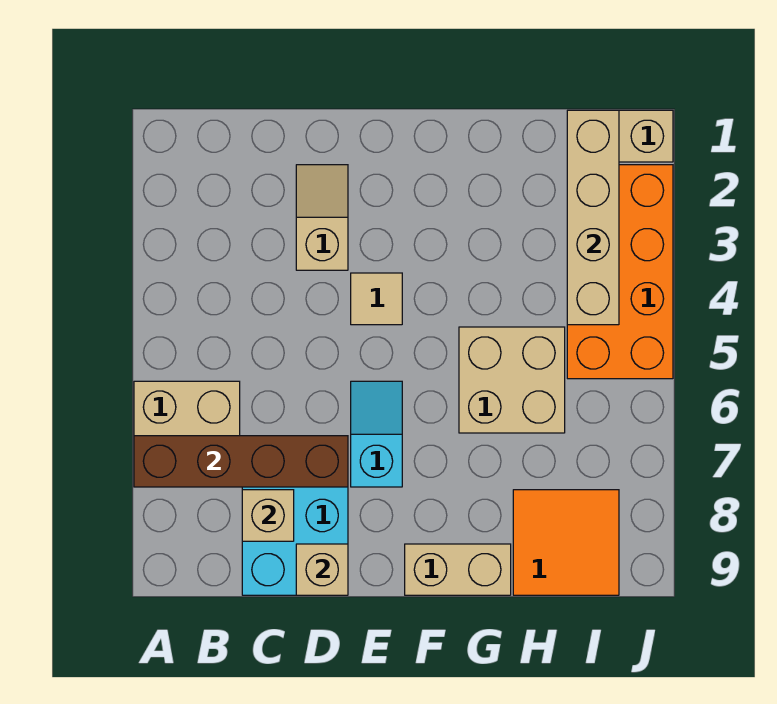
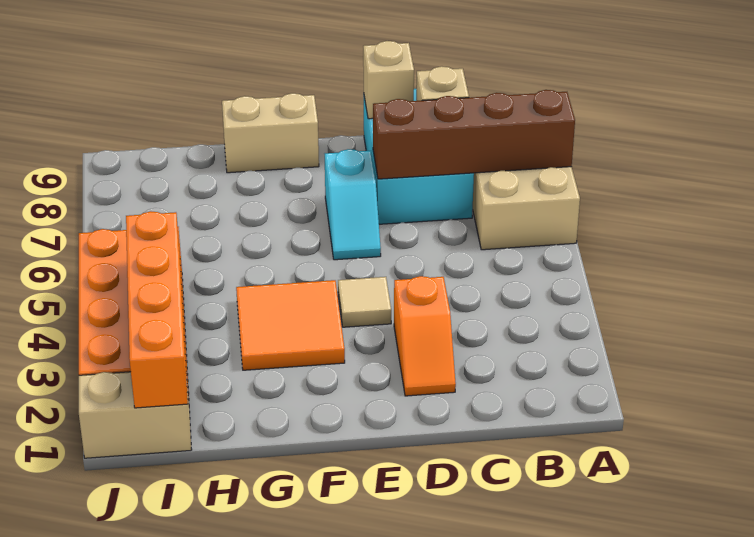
tan slope D2:D3 level 1 top 3 -> orange slope D2:D3 level 1 top 3
tan brick G5:H6 level 1 -> none
orange tile H8:I9 level 1 -> orange tile F3:G4 level 1
tan brick I1:I4 level 2 -> orange brick I1:I4 level 2

